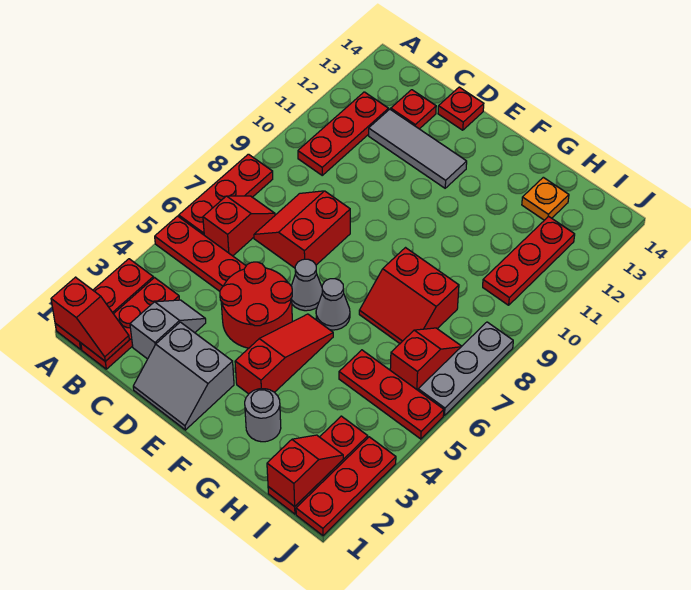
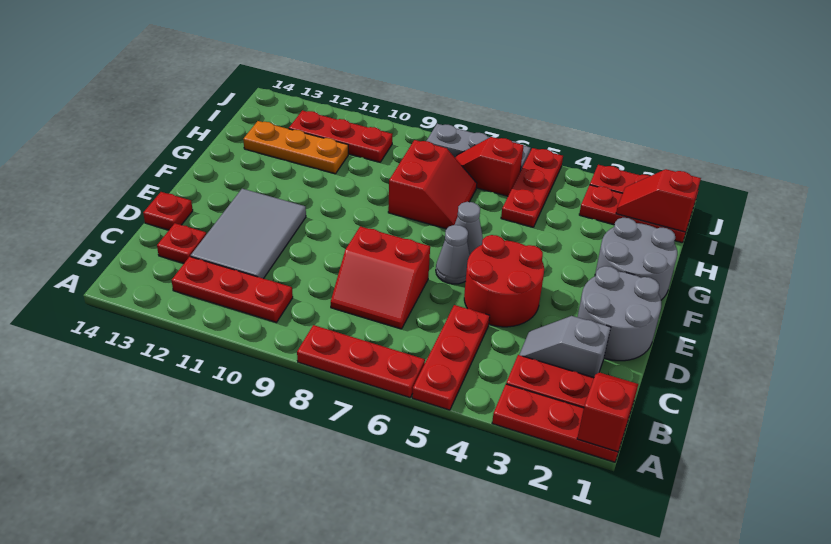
red slope B6:B7 level 1 top 6 -> none
grey tile C12:E12 level 1 -> grey tile C11:E12 level 1
grey slope D1:E2 level 1 top 2 -> grey round brick D1:E2 level 1
red slope F3:F5 level 1 top 3 -> none
grey round brick G2 level 1 -> grey round brick F1:G2 level 1
orange plate H13 level 1 -> orange plate H11:H13 level 1

